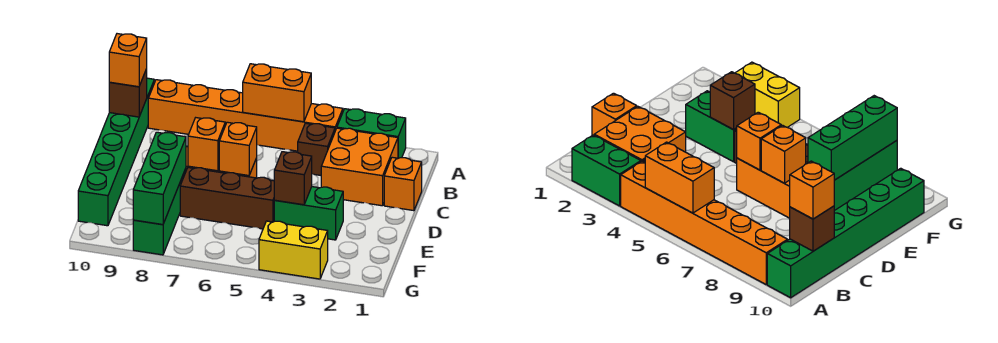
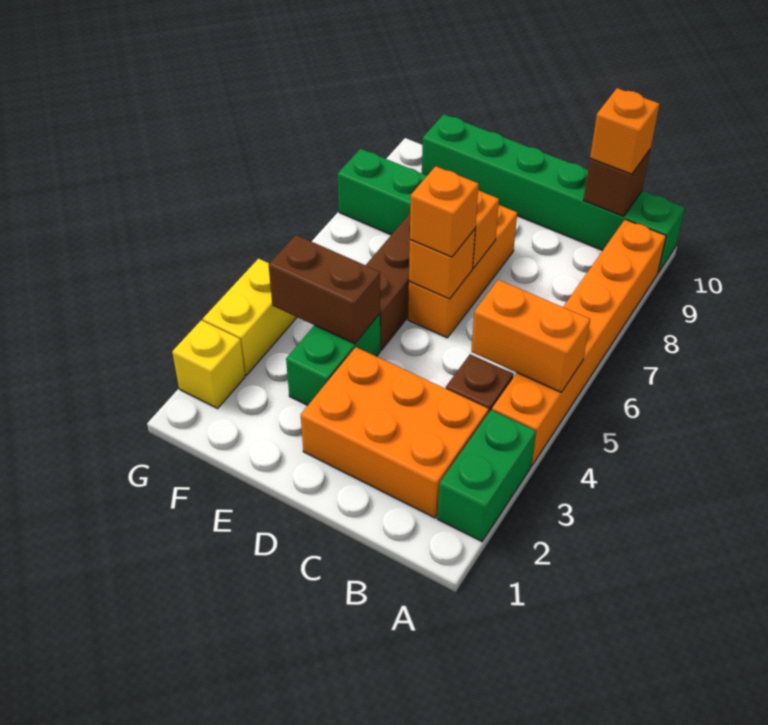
orange brick A5:A6 level 2 -> orange brick A5:B5 level 2
orange brick B2:C3 level 1 -> orange brick B2:D3 level 1
orange brick C1 level 1 -> orange brick D6 level 3
brown brick E4 level 2 -> brown brick E4:F4 level 2
green brick E8:G8 level 2 -> none
none -> yellow brick G2 level 1

